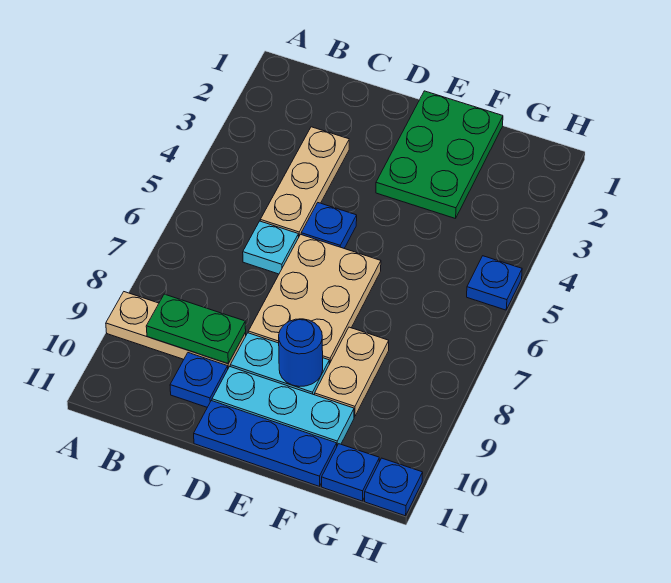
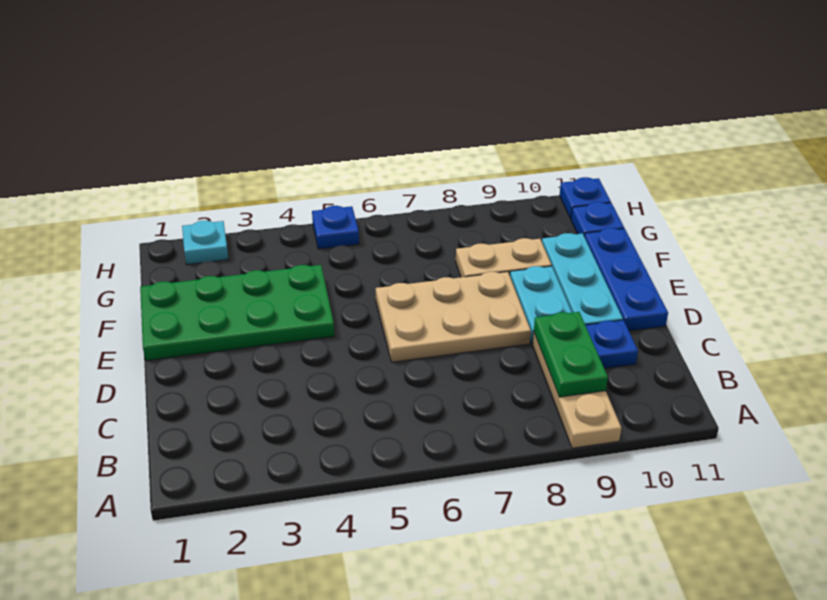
tan plate C3:C5 level 1 -> none
cyan plate C6 level 1 -> cyan plate H2 level 1
blue plate D5 level 1 -> none
green plate E1:F3 level 1 -> green plate E1:F4 level 1
blue round brick E9 level 2 -> none

